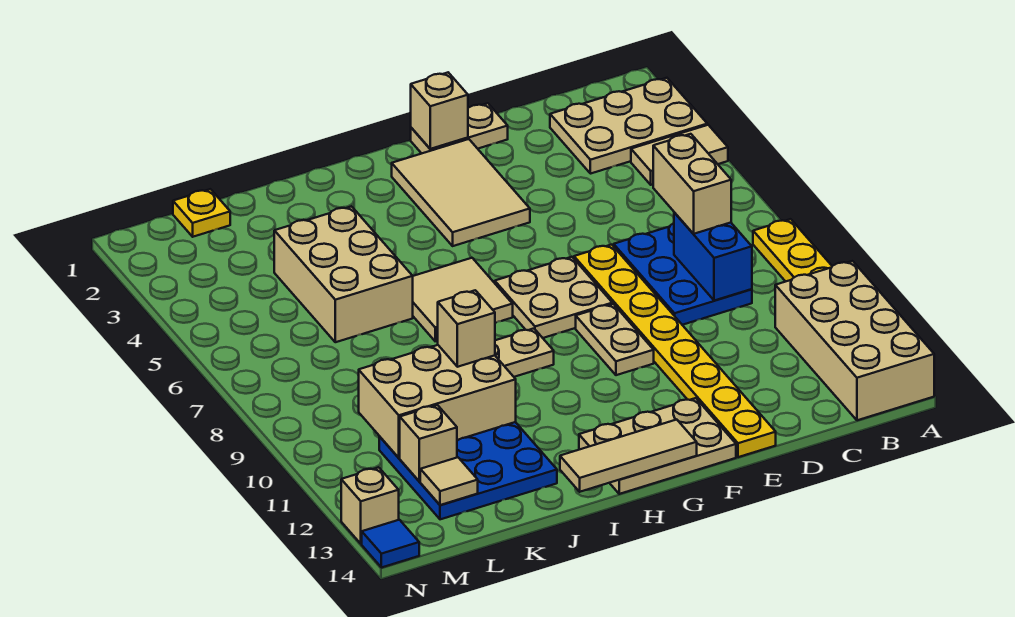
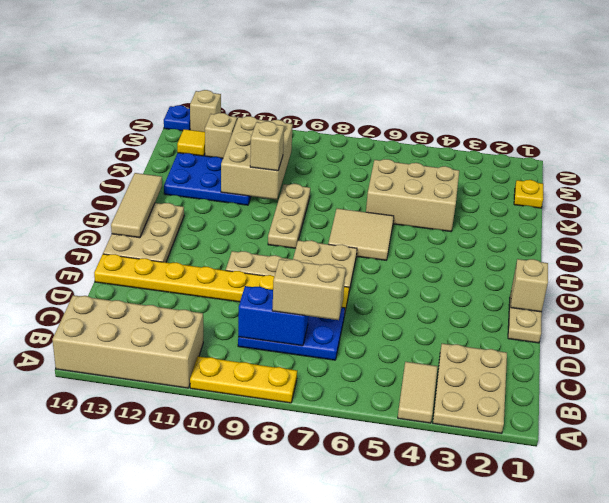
tan tile F2:G4 level 1 -> none
tan tile L13 level 2 -> yellow tile L13 level 2
blue tile N14 level 1 -> blue plate N14 level 1

